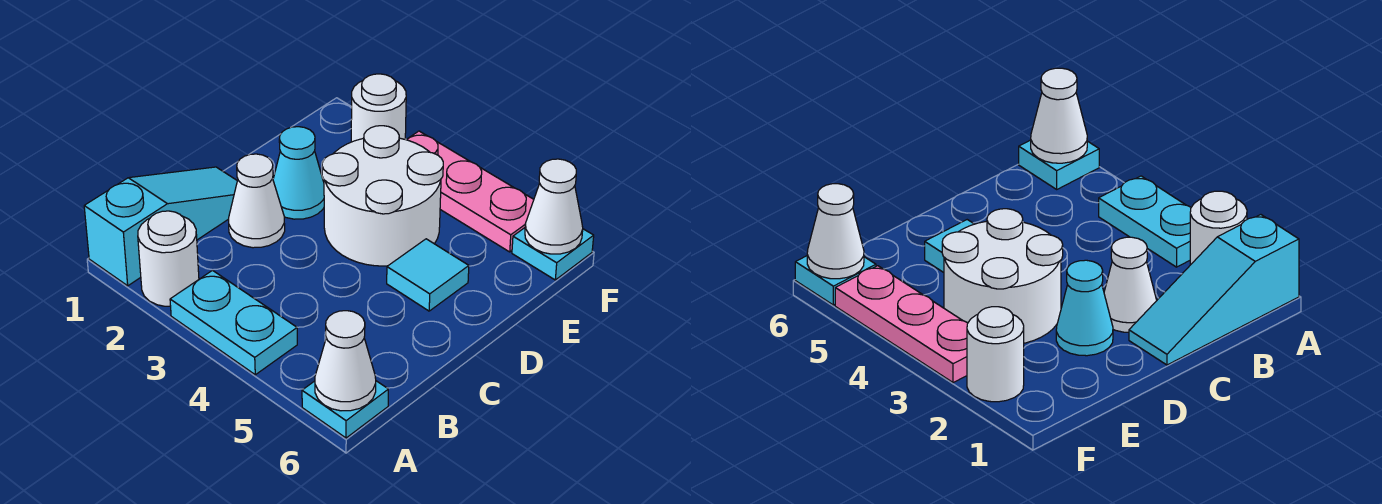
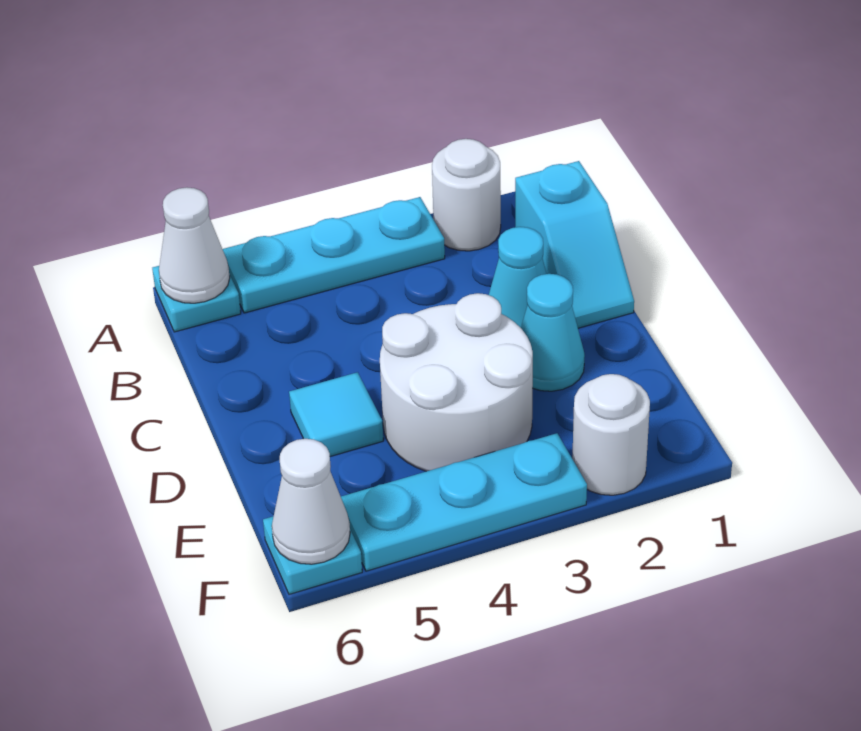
cyan slope A1:C1 level 1 top A -> cyan slope B1:C1 level 1 top B
cyan plate A3:A4 level 1 -> cyan plate A3:A5 level 1
white cone C2 level 1 -> cyan cone C2 level 1
pink plate F3:F5 level 1 -> cyan plate F3:F5 level 1

